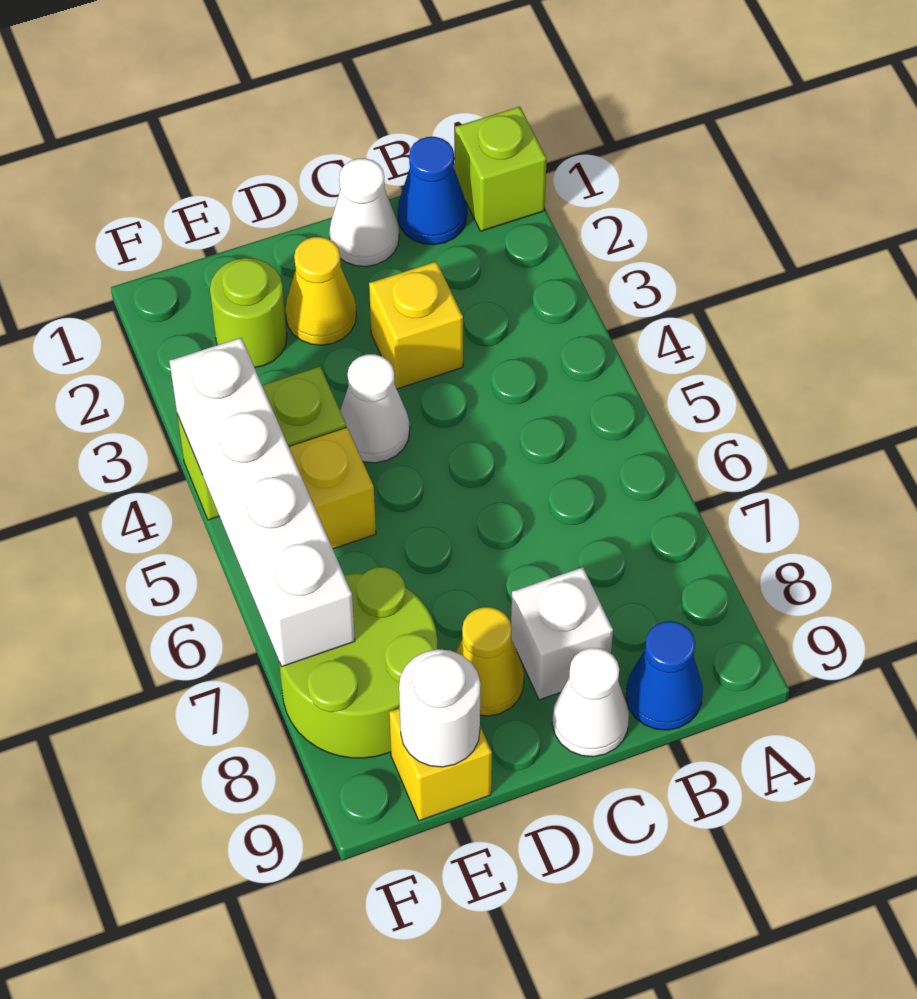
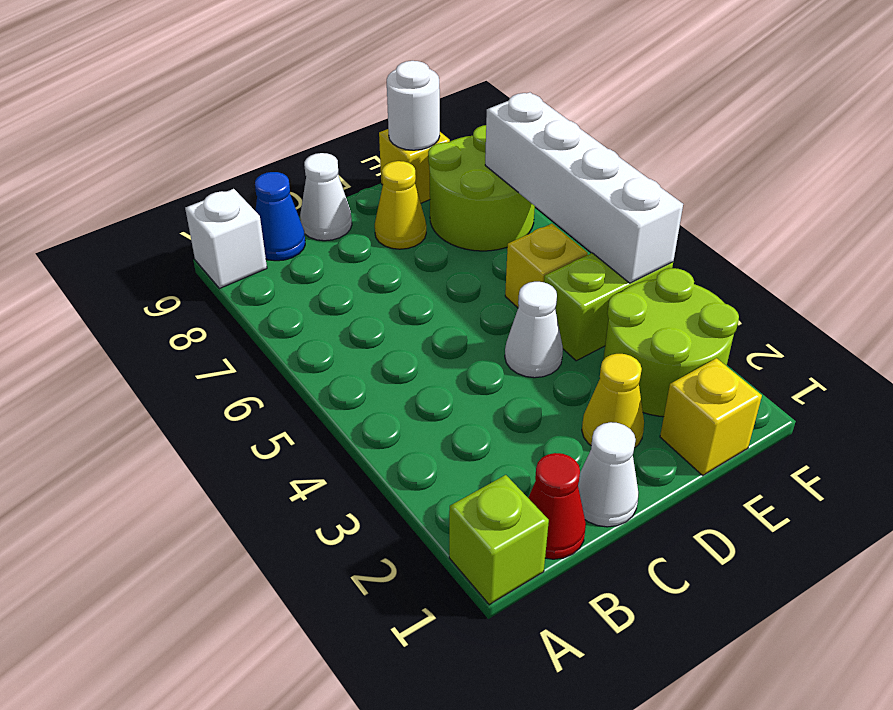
blue cone B1 level 1 -> red cone B1 level 1
yellow brick C3 level 1 -> yellow brick E1 level 1
white brick C8 level 1 -> white brick A9 level 1
lime round brick E2 level 1 -> lime round brick E2:F3 level 1

